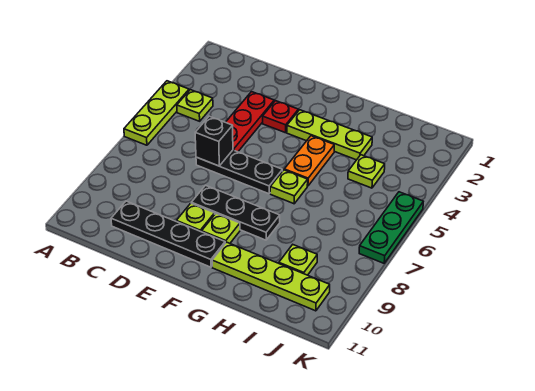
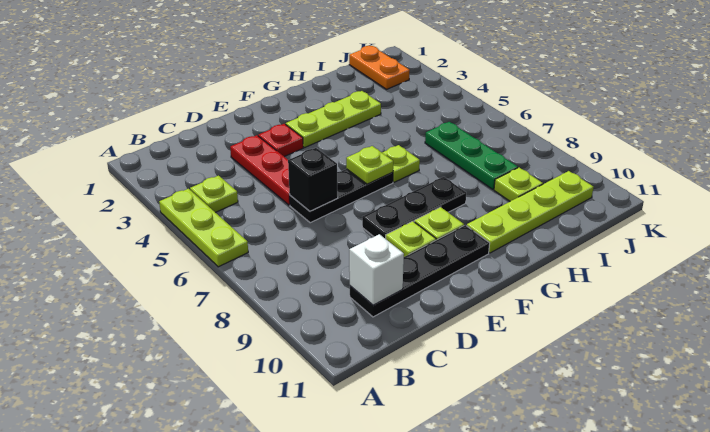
none -> white brick C10 level 2
orange plate G4:G5 level 1 -> orange plate J1:J2 level 1
lime plate I4 level 1 -> lime plate F6 level 2
green plate K5:K7 level 1 -> green plate I6:I8 level 1

